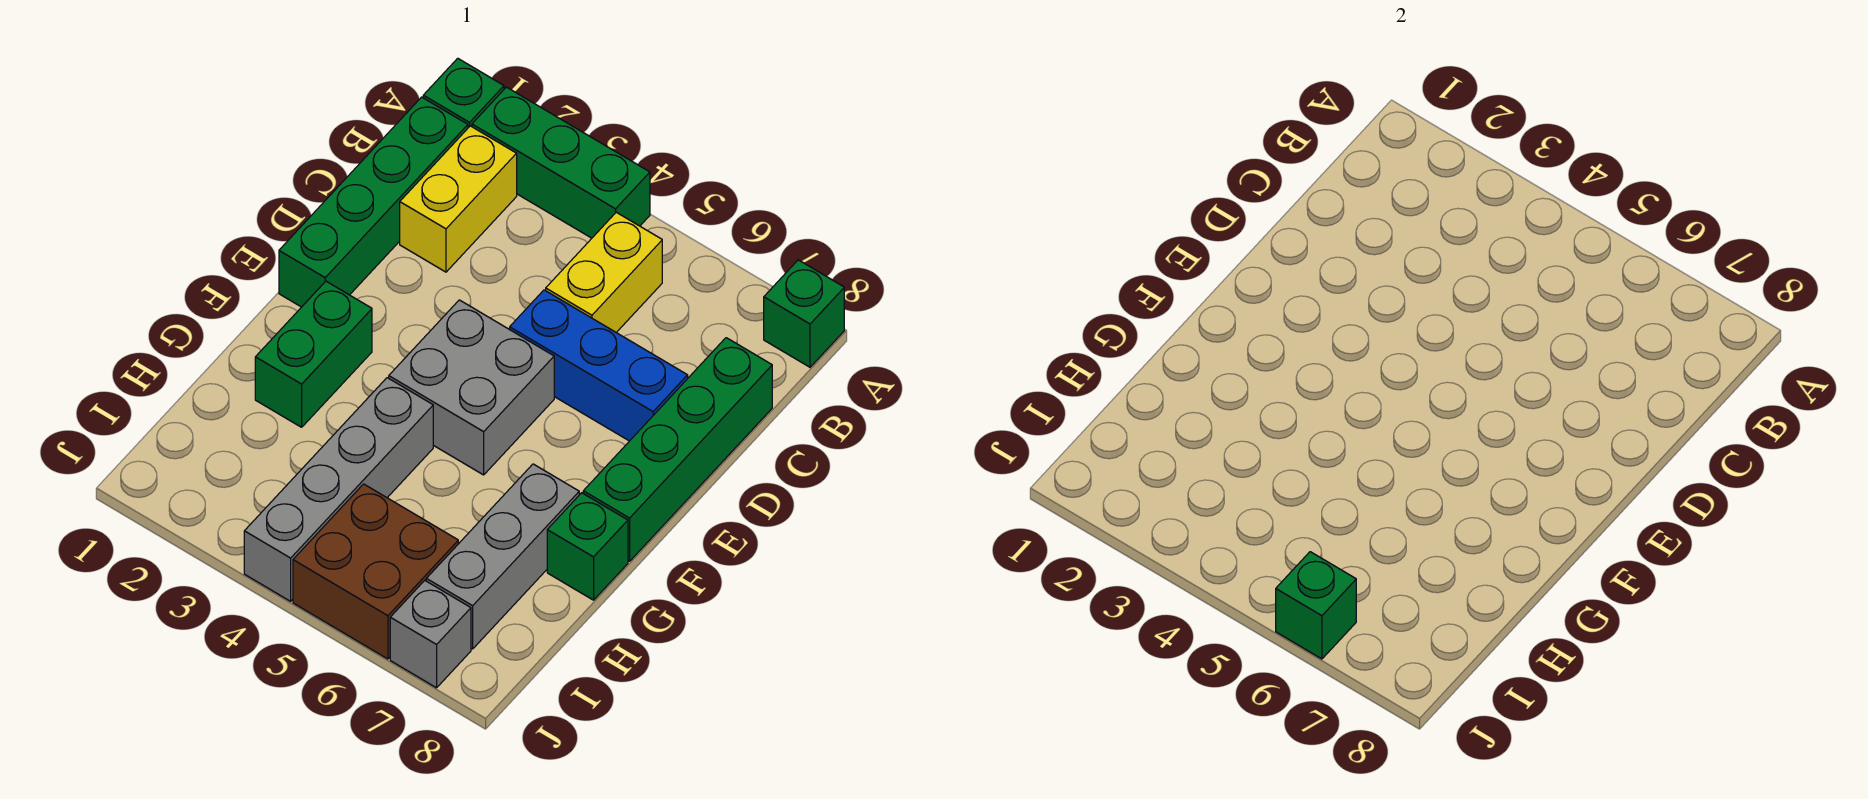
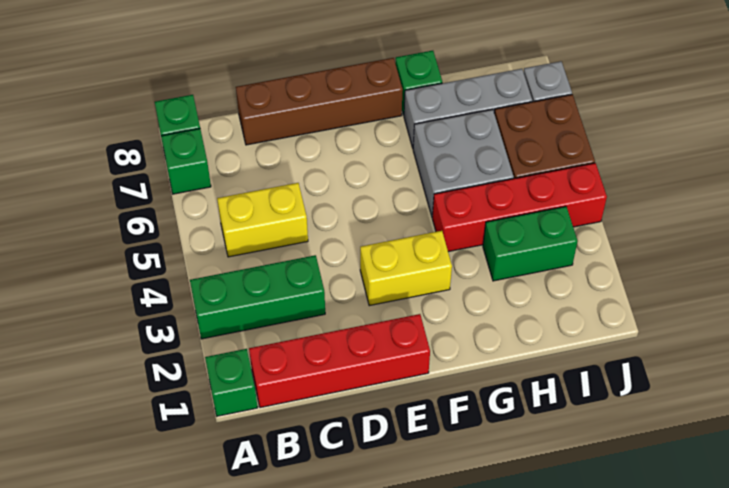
green brick A2:A4 level 1 -> green brick A3:C3 level 1
green brick B1:E1 level 1 -> red brick B1:E1 level 1
yellow brick B2:C2 level 1 -> yellow brick E3:F3 level 1
green brick C8:F8 level 1 -> brown brick C8:F8 level 1
blue brick D5:D7 level 1 -> none
grey brick E4:F5 level 1 -> grey brick G5:H6 level 1
green brick F2:G2 level 1 -> green brick H3:I3 level 1
grey brick G4:J4 level 1 -> red brick G4:J4 level 1
green brick J6 level 2 -> green brick A7 level 1

